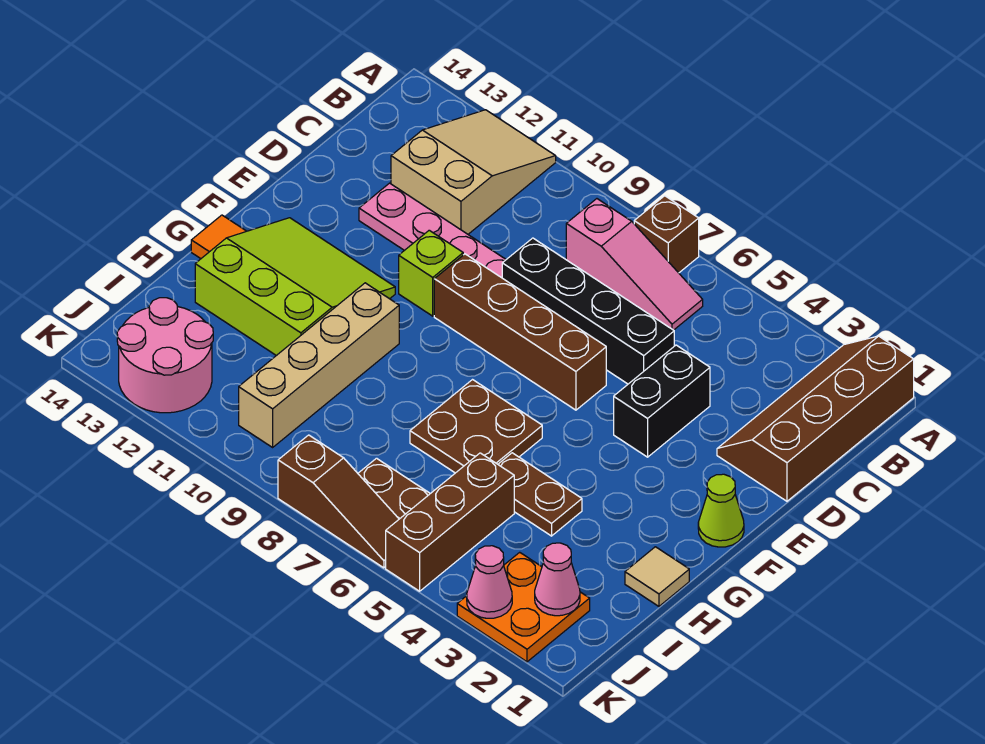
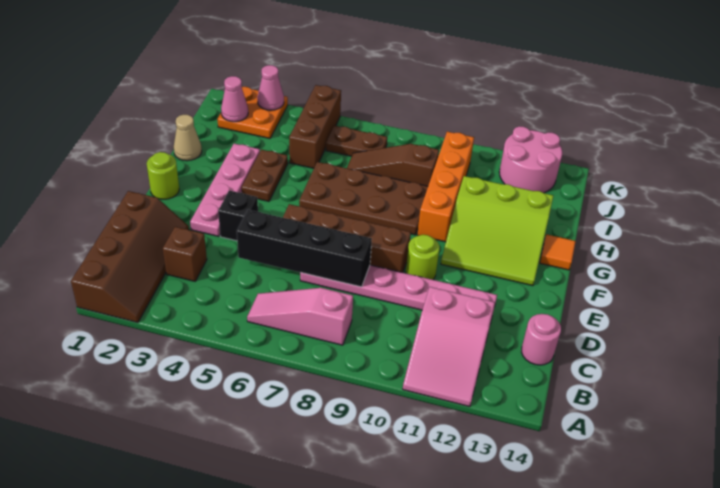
brown brick A7 level 1 -> brown brick C3 level 1
tan slope A11:C12 level 1 top C -> pink slope A11:C12 level 1 top C
none -> pink round brick C14 level 1
black brick D4:E4 level 1 -> black brick E4 level 1
none -> pink plate E3:H3 level 1
lime brick E10 level 1 -> lime round brick E10 level 1
lime cone F1 level 1 -> lime round brick F1 level 1
brown plate G6:H7 level 1 -> brown plate G6:H9 level 1
tan brick G10:J10 level 1 -> orange brick G10:J10 level 1
tan tile H1 level 1 -> tan cone H1 level 1
brown plate H4:H5 level 1 -> brown plate G4:H4 level 1
brown slope K6:K8 level 1 top 8 -> brown slope I7:I9 level 1 top 9

